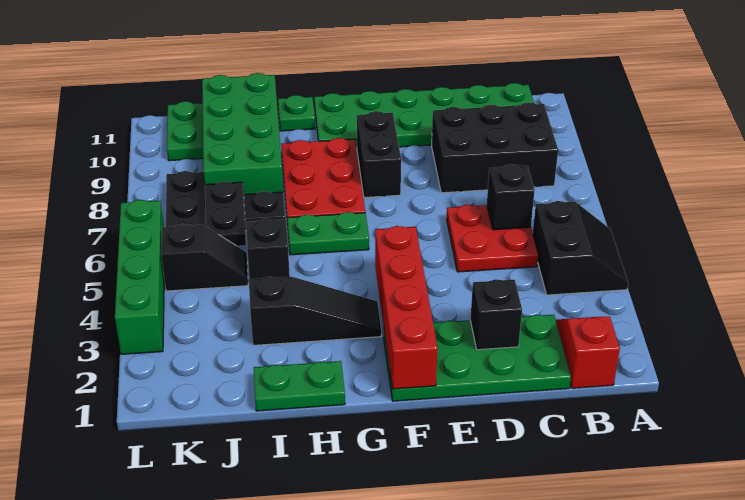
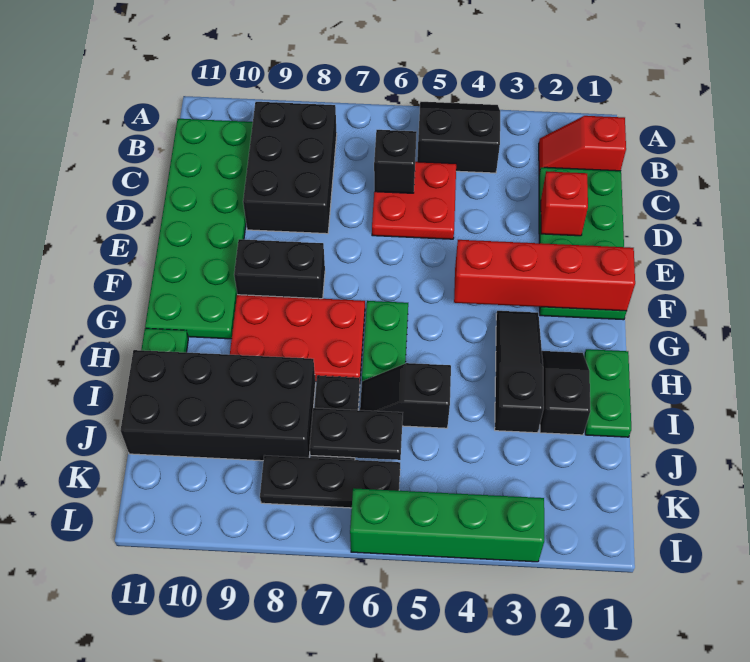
black brick D2 level 2 -> red brick D2 level 2
green brick I8:J11 level 1 -> black brick I8:J11 level 1
black slope J5:K5 level 1 top K -> black slope H2:I2 level 1 top I
green plate K10:K11 level 1 -> none

